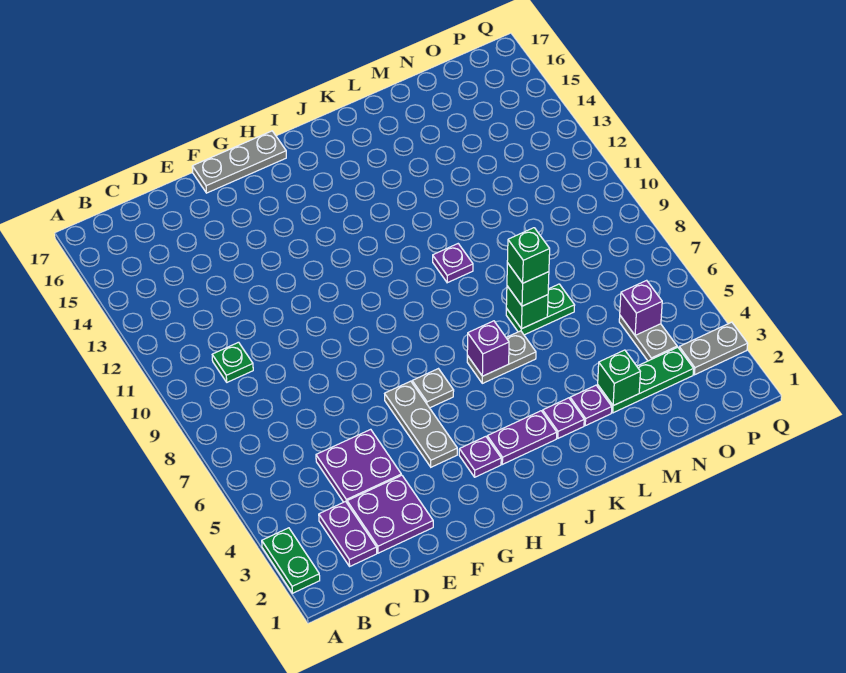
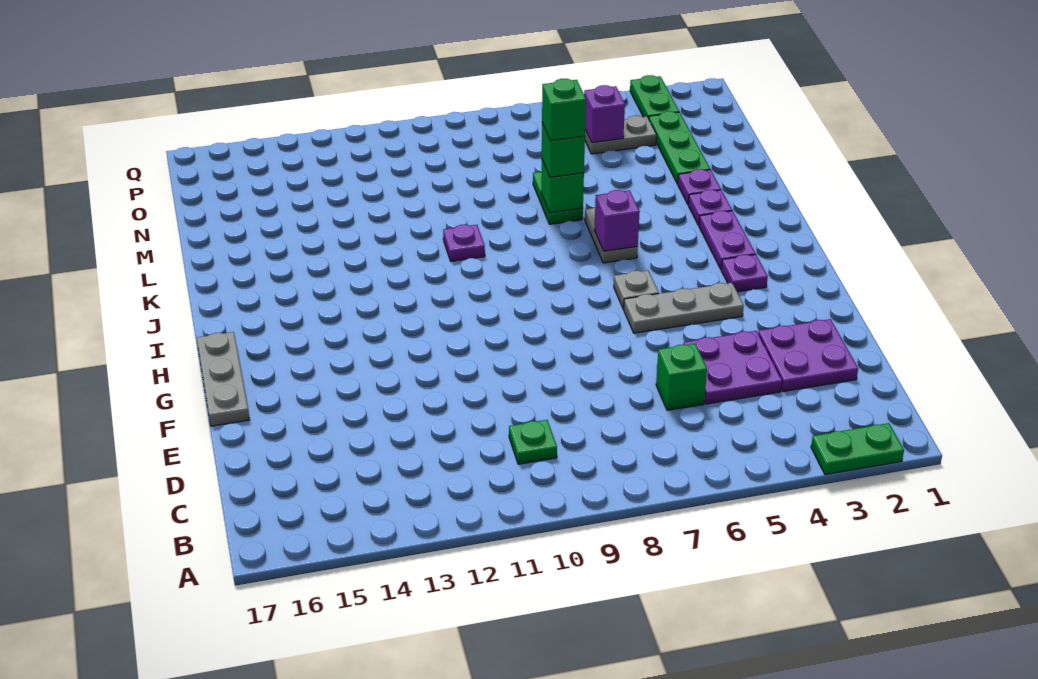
purple plate C2:C3 level 1 -> none
green brick M3 level 2 -> green brick D6 level 1
grey plate P3:Q3 level 1 -> green plate P3:Q3 level 1

